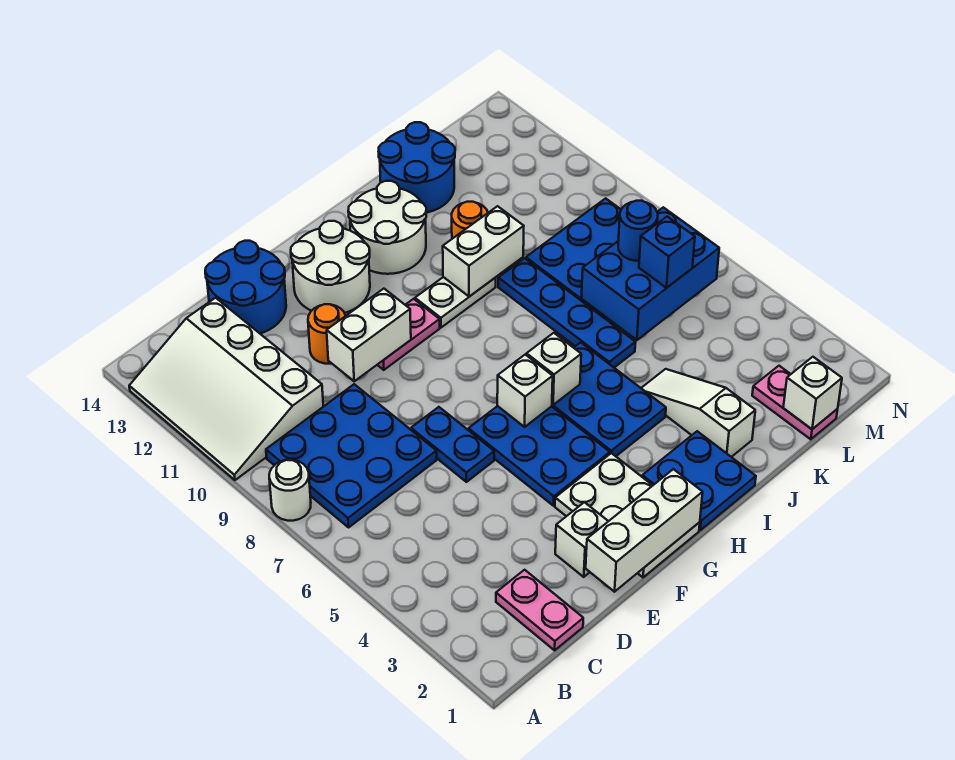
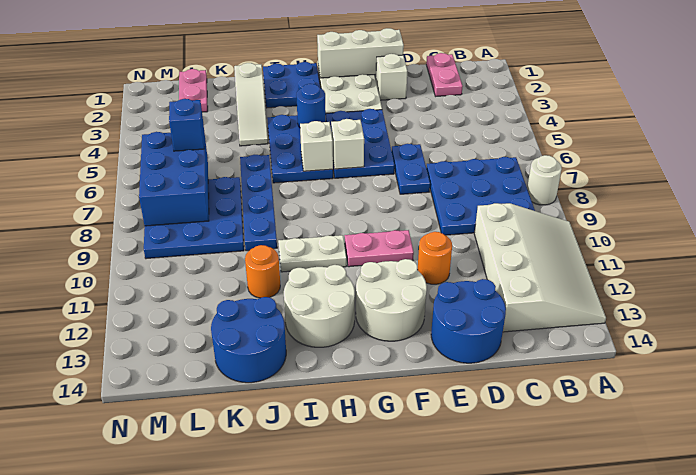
white brick E10:F10 level 2 -> none
white brick I10:J10 level 2 -> none
blue brick K6:M7 level 2 -> blue brick L6:M8 level 2
white brick L1 level 2 -> none
blue round brick L7 level 3 -> blue round brick H4 level 2

